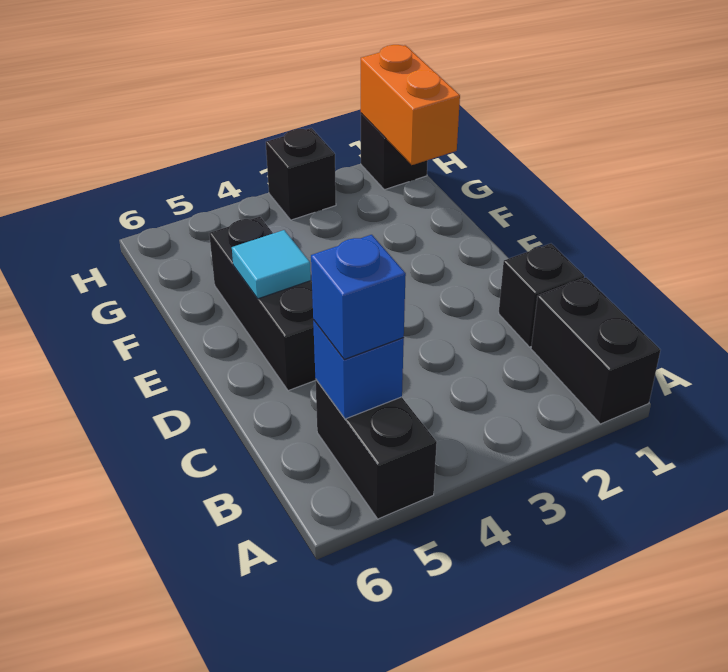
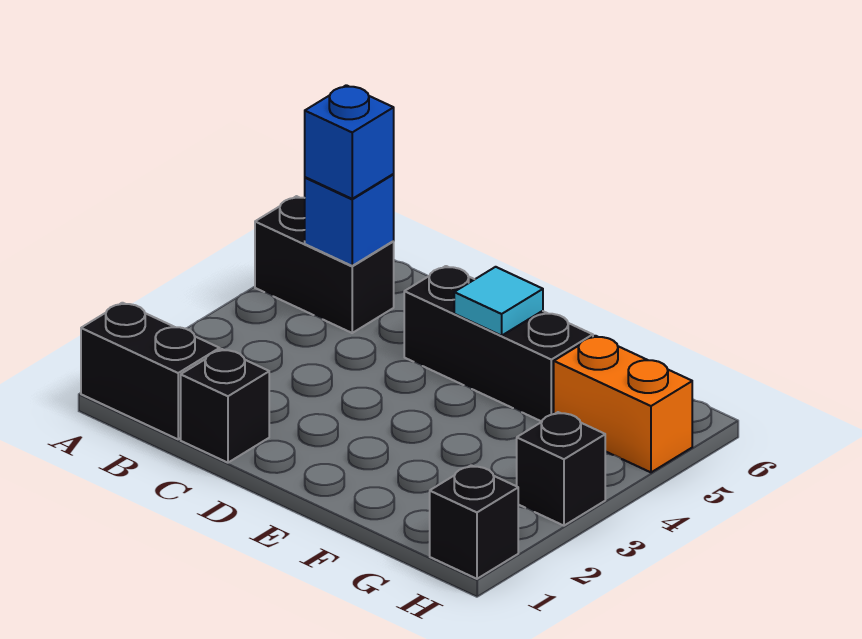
orange brick G1:H1 level 2 -> orange brick G5:H5 level 1

